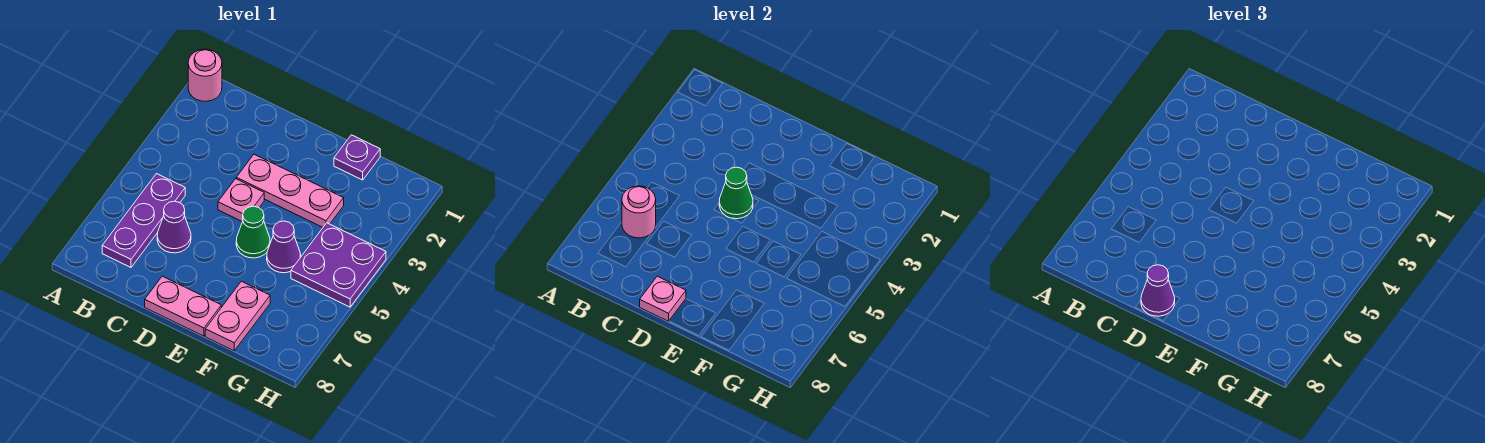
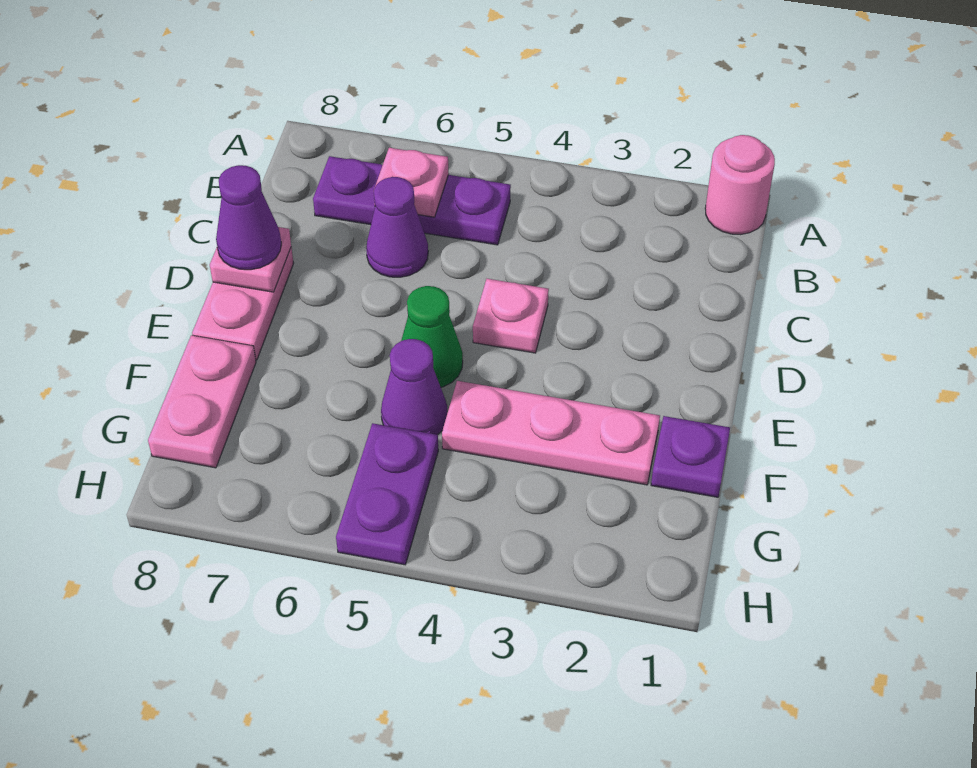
pink round brick B6 level 2 -> pink plate B6 level 2
pink plate D3:F3 level 1 -> pink plate F2:F4 level 1
green cone D4 level 2 -> none
pink plate F7:F8 level 1 -> pink plate F8:G8 level 1
purple plate G4:H5 level 1 -> purple plate G5:H5 level 1

